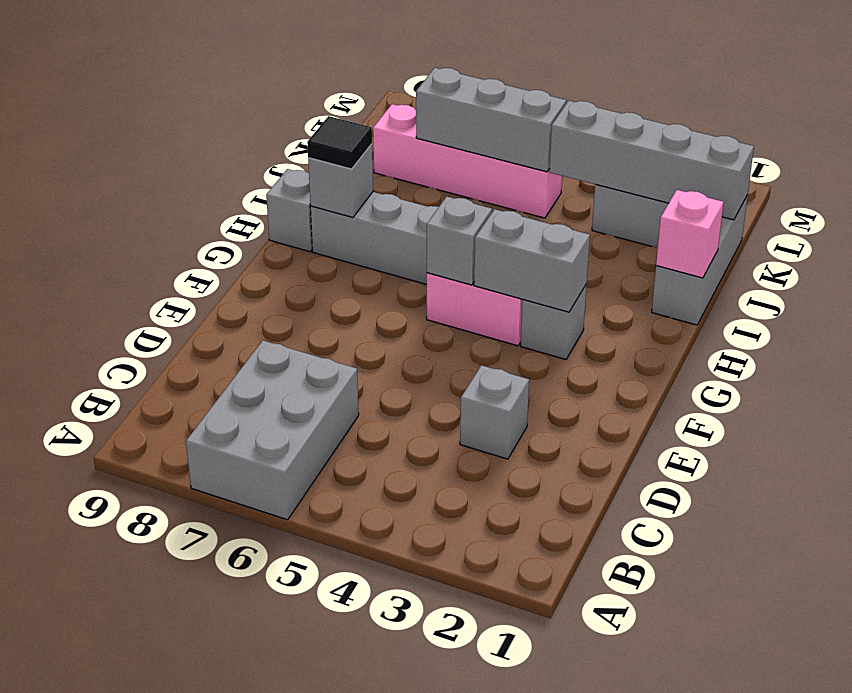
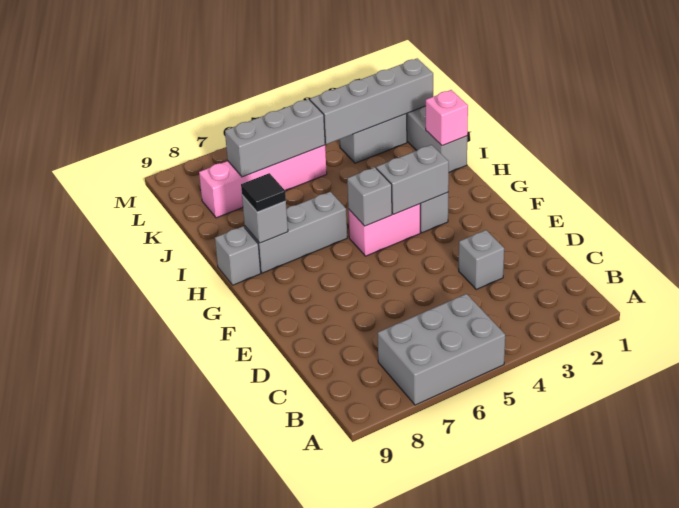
grey brick A6:C7 level 1 -> grey brick A5:B7 level 1

